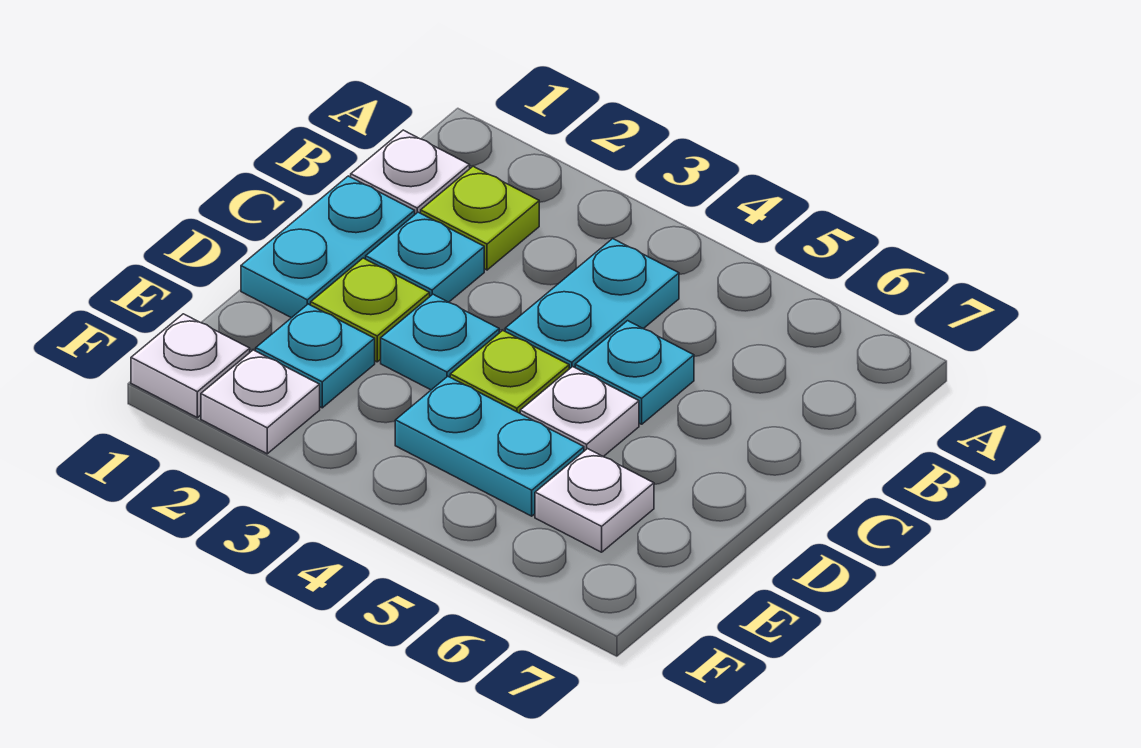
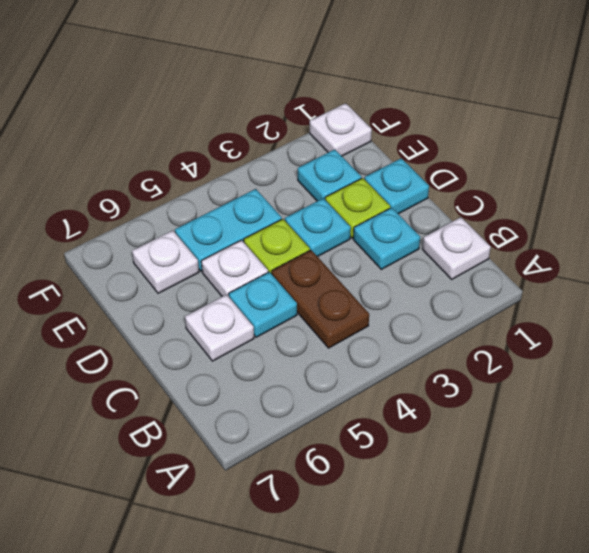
lime plate B2 level 1 -> none
cyan plate B4:C4 level 1 -> brown plate B4:C4 level 1
cyan plate C1:D1 level 1 -> cyan plate D1 level 1
white plate F2 level 1 -> white plate C6 level 1

